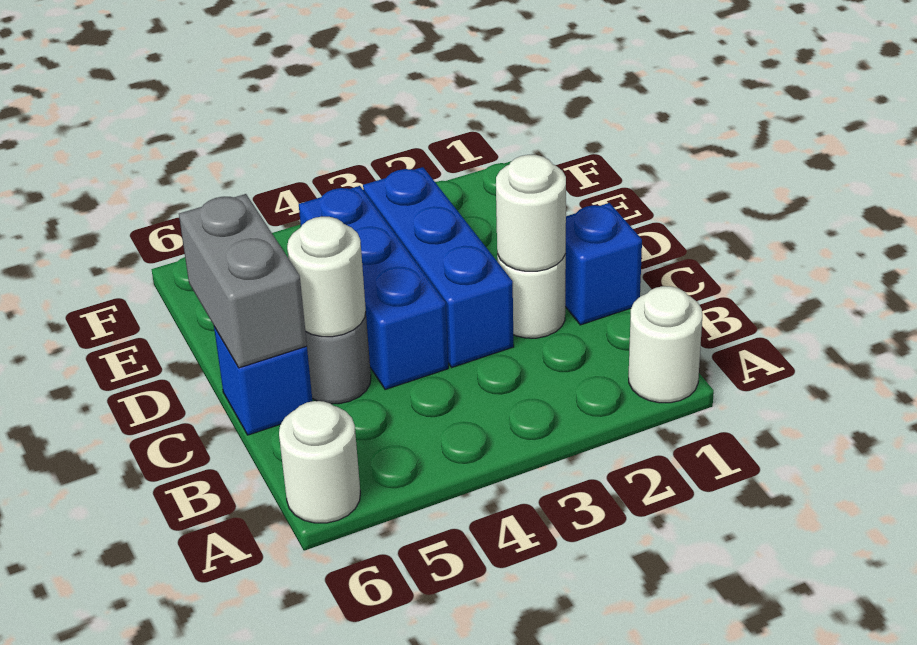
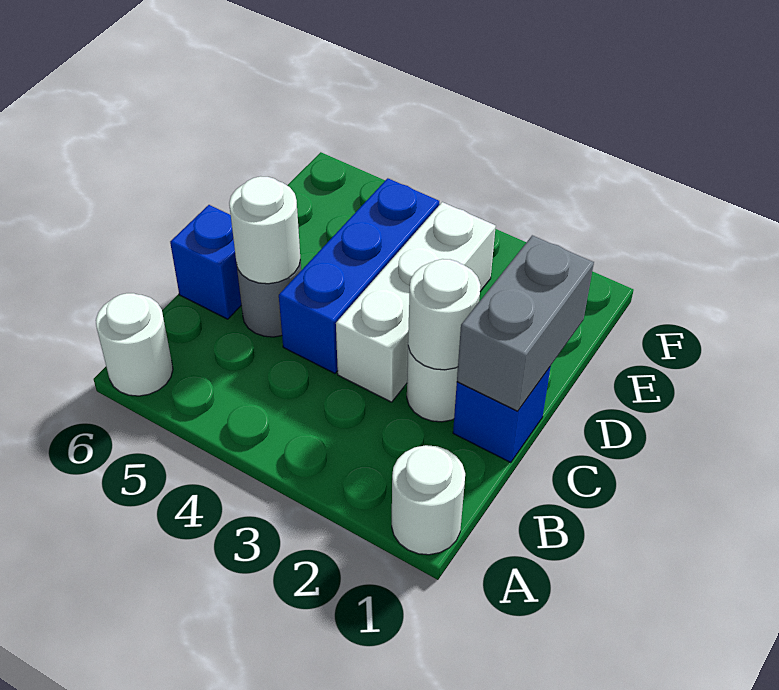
blue brick C3:E3 level 1 -> white brick C3:E3 level 1
grey brick C6:D6 level 2 -> grey brick C1:D1 level 2

